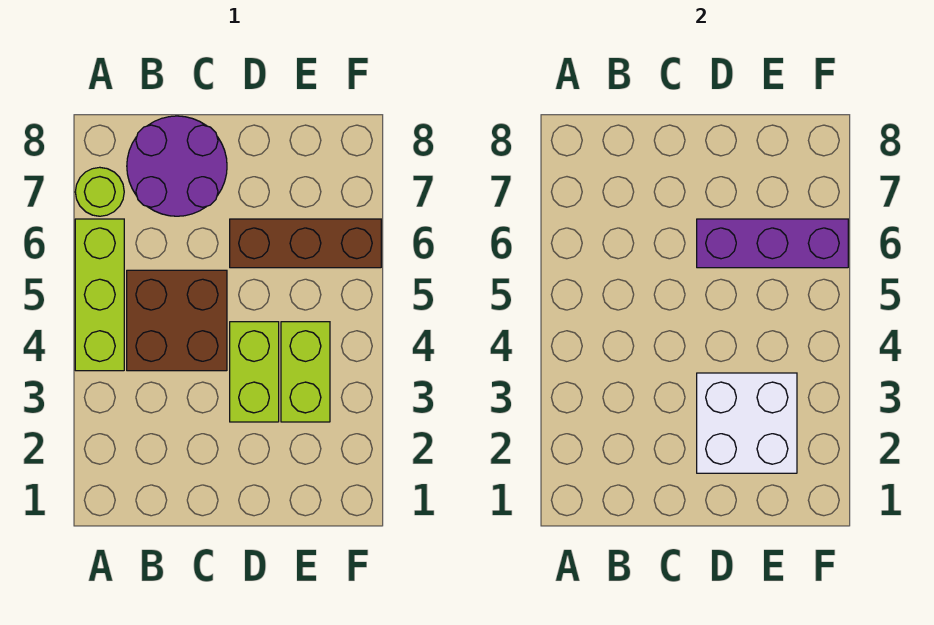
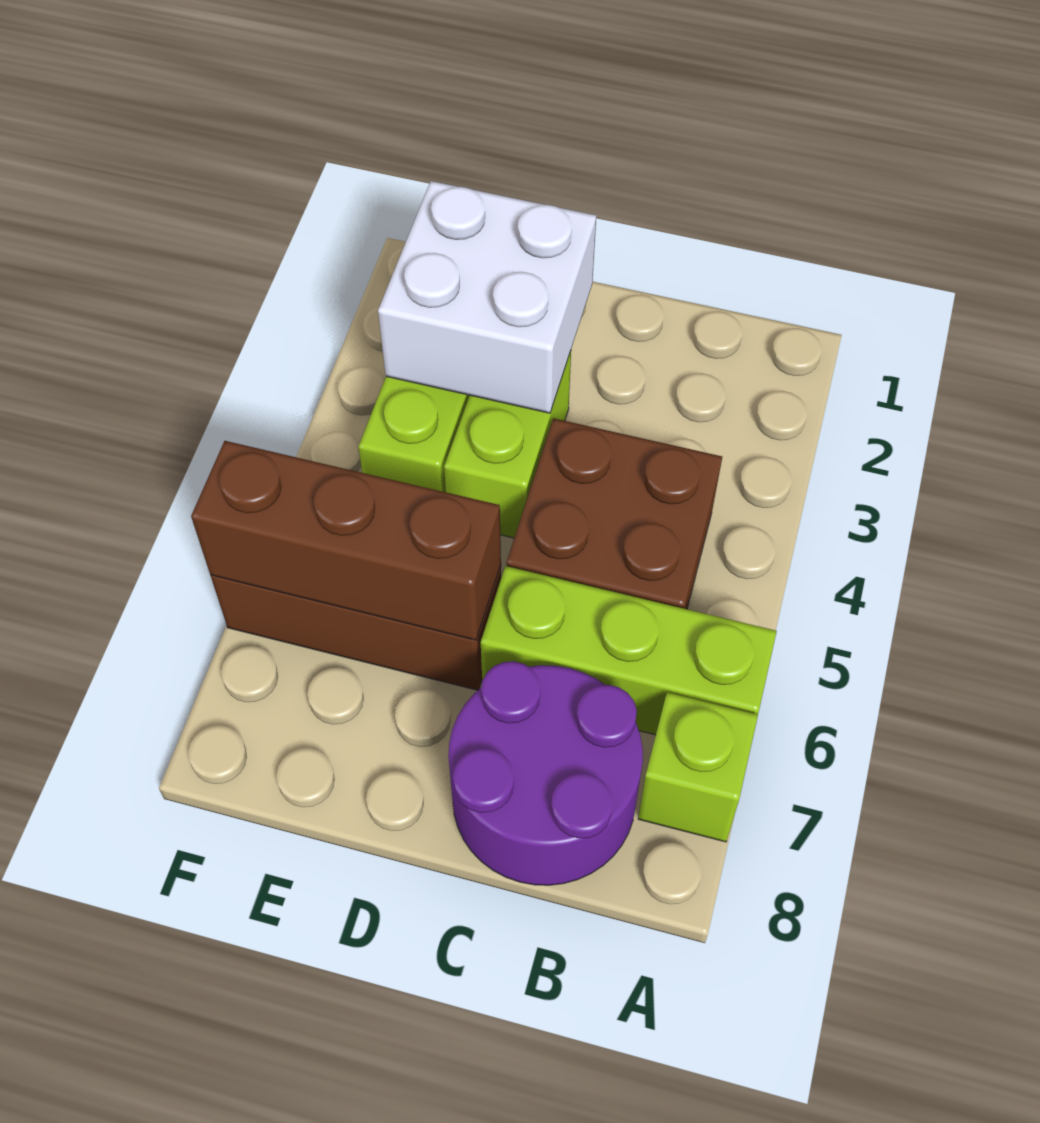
lime brick A4:A6 level 1 -> lime brick A6:C6 level 1
lime round brick A7 level 1 -> lime brick A7 level 1
purple brick D6:F6 level 2 -> brown brick D6:F6 level 2

